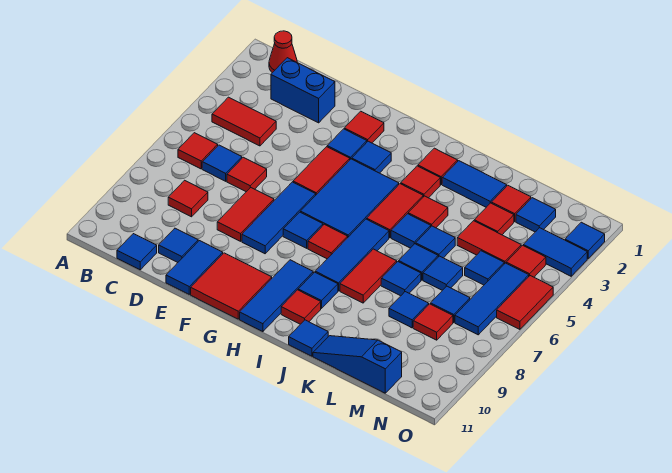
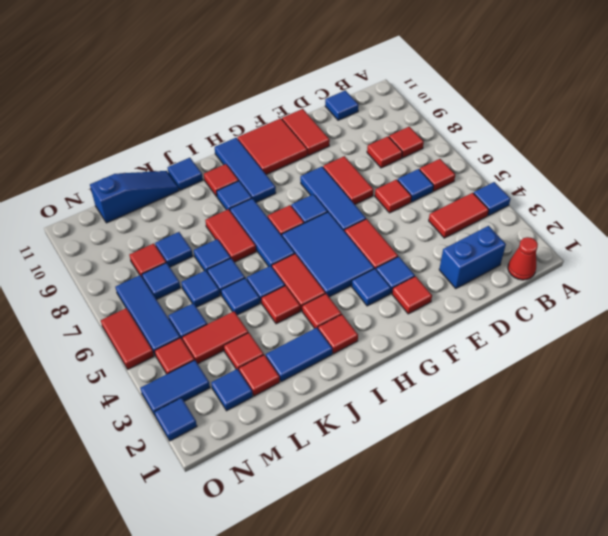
none -> red tile B8 level 1
blue tile D10 level 1 -> blue tile A4 level 1
blue tile E10:E11 level 1 -> red tile E10:E11 level 1

